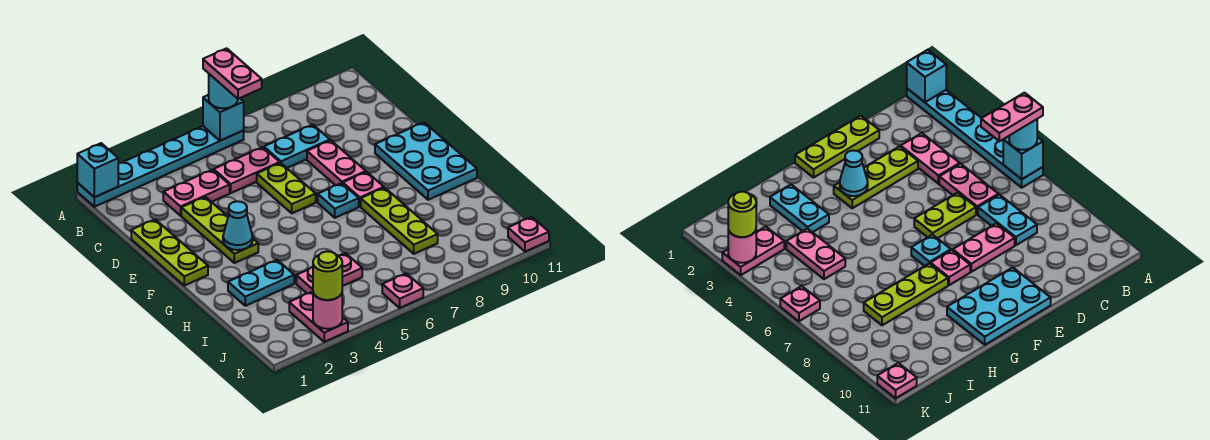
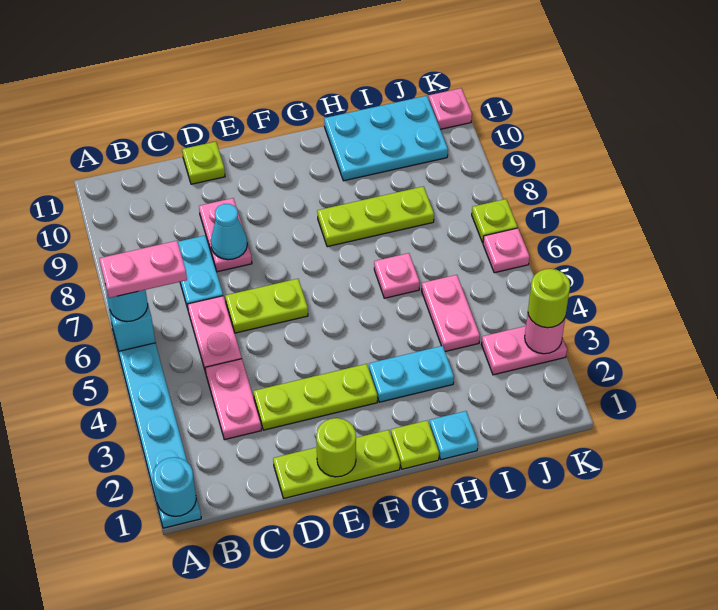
cyan brick A1 level 2 -> cyan round brick A1 level 2
pink plate D8:E8 level 1 -> pink plate D8:D9 level 1
none -> lime plate D11 level 1
none -> lime round brick E1 level 2
cyan plate E10:G11 level 1 -> cyan plate H10:J11 level 1
cyan cone F3 level 2 -> cyan cone D8 level 2
cyan plate F7 level 1 -> cyan plate H1 level 1
pink plate F8 level 1 -> pink plate H6 level 1
none -> lime plate G1 level 1
cyan plate H2:H3 level 1 -> cyan plate G3:H3 level 1
none -> lime plate K7 level 1

